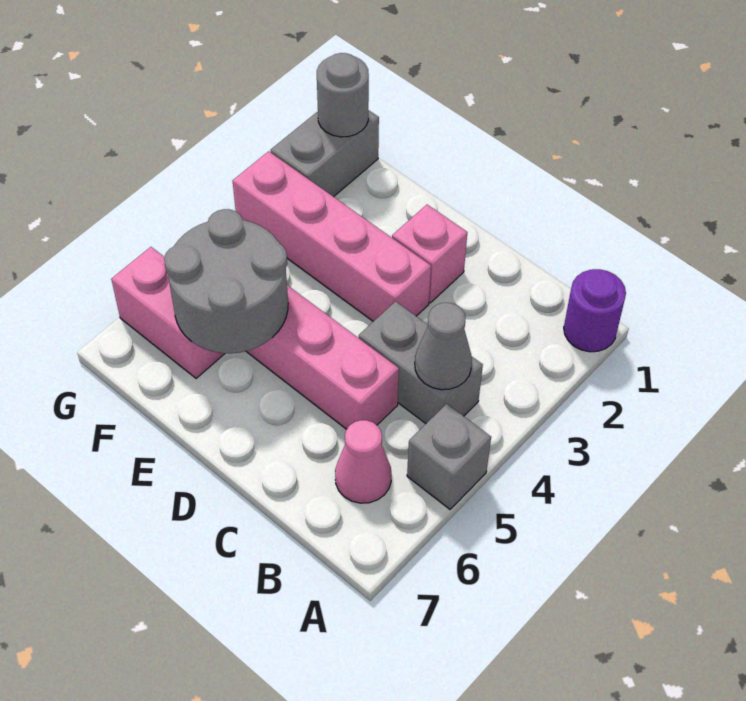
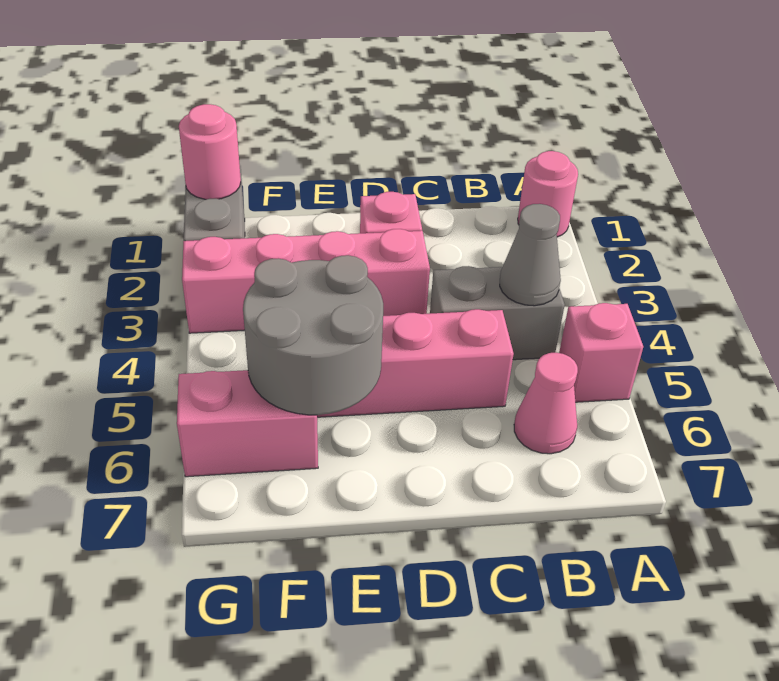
purple round brick A1 level 1 -> pink round brick A1 level 1
grey brick A5 level 1 -> pink brick A5 level 1
grey round brick G1 level 2 -> pink round brick G1 level 2

